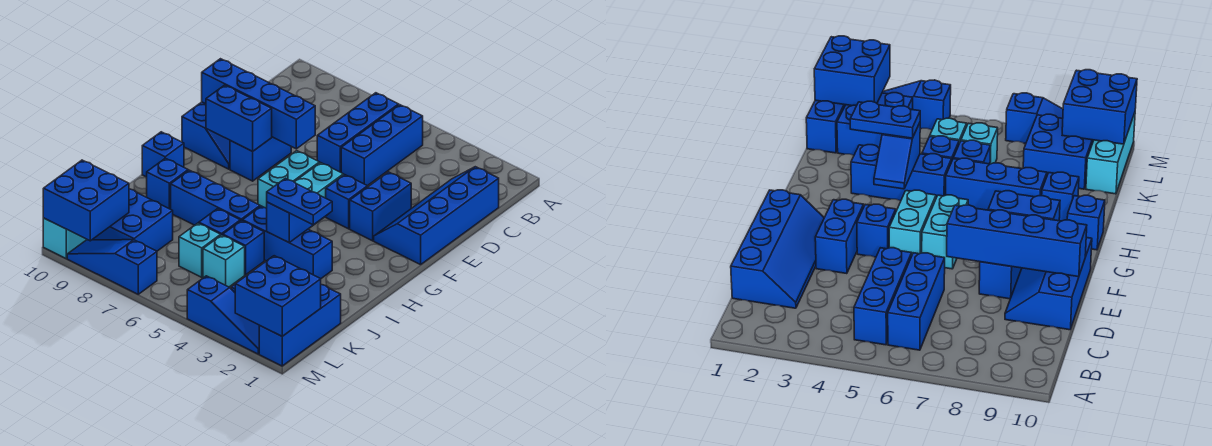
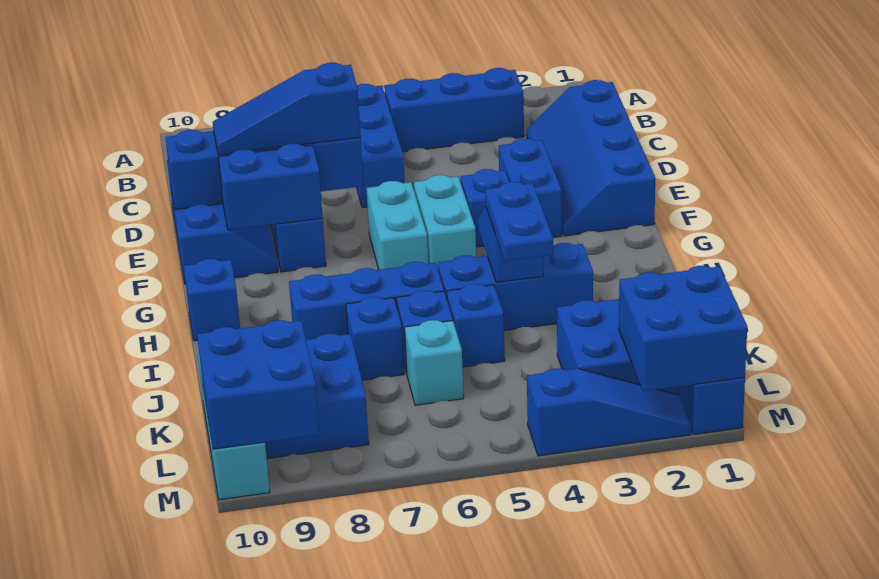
blue brick B5:D5 level 1 -> blue brick B3:B5 level 1
blue plate I3:I4 level 3 -> blue plate I4:J4 level 3
blue brick I9 level 1 -> blue brick J7 level 1
cyan brick K5 level 1 -> none
blue slope M7:M9 level 1 top 7 -> blue slope E7:E9 level 3 top 7

